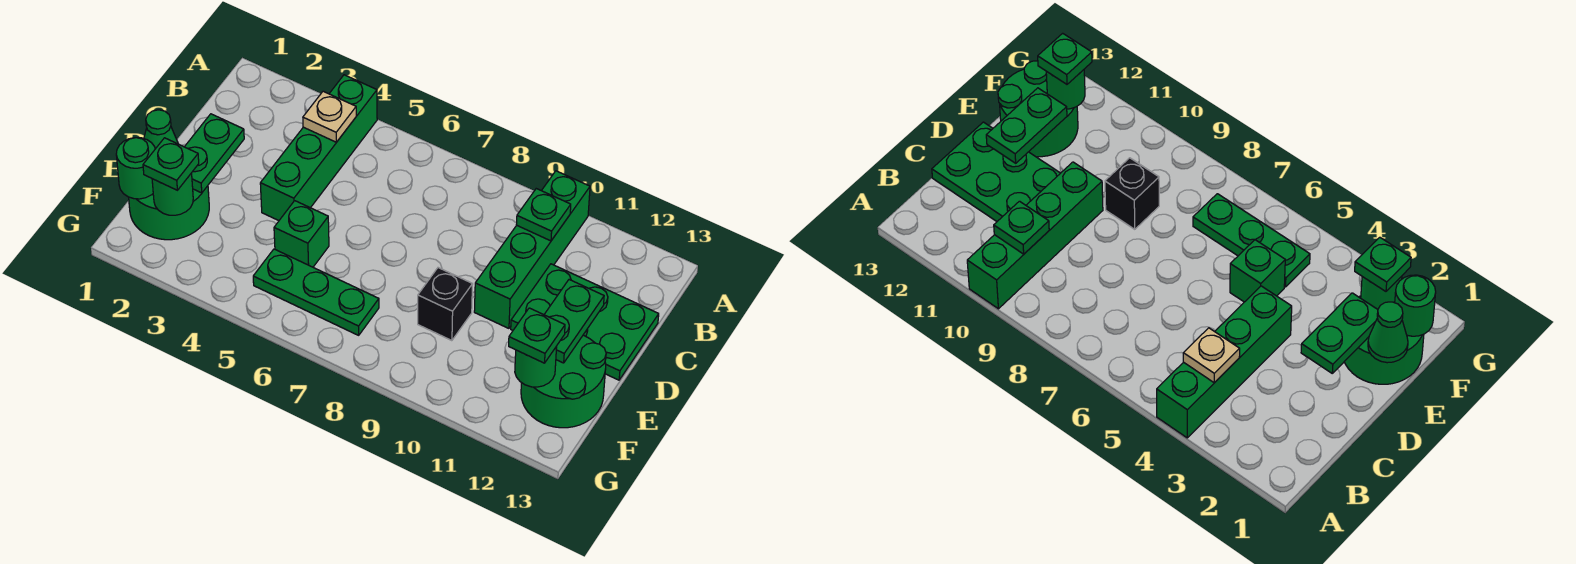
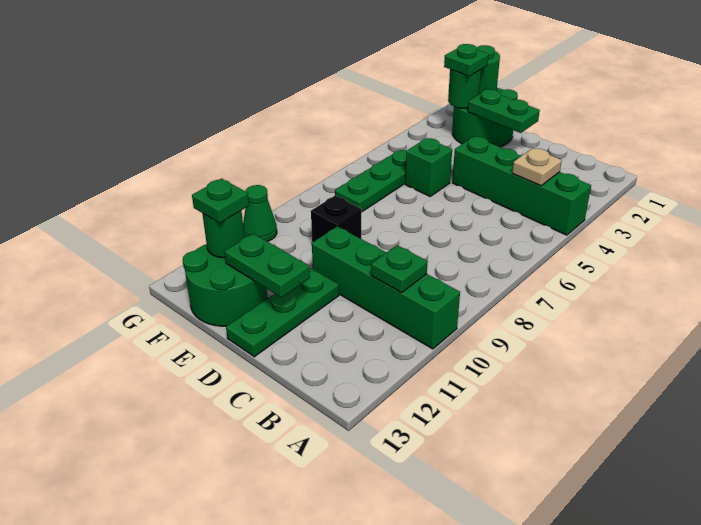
green plate C11:D13 level 1 -> green plate D11:D13 level 1
green cone E1 level 2 -> green cone G10 level 1

